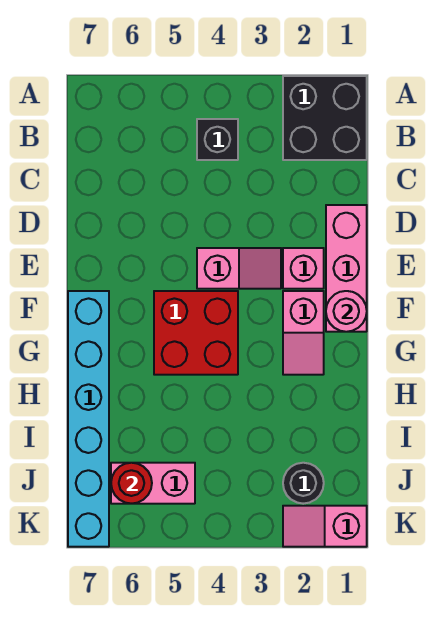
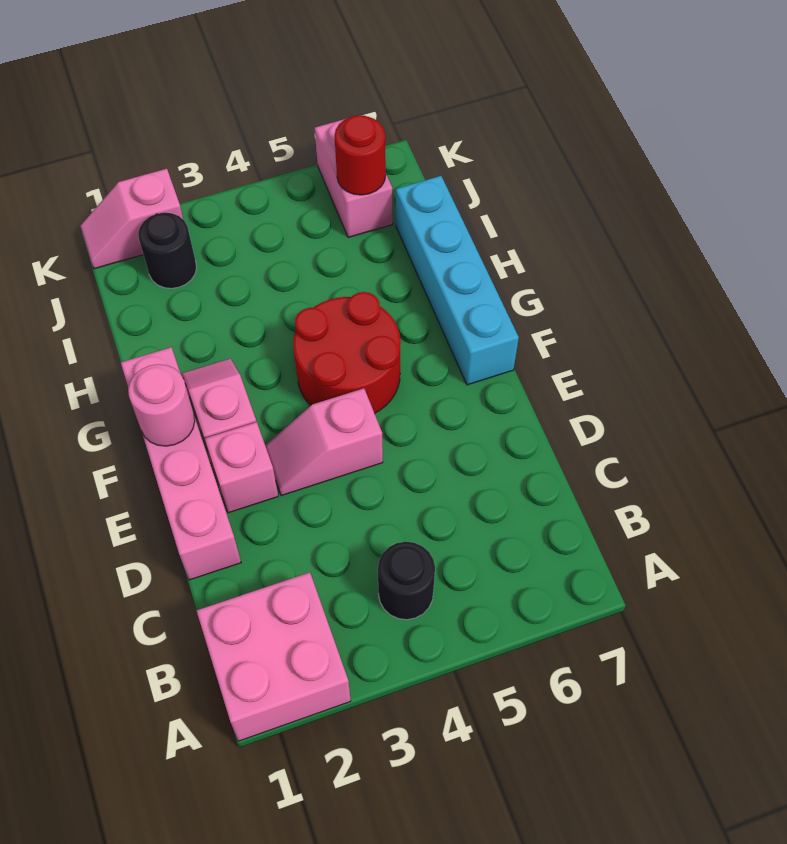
black brick A1:B2 level 1 -> pink brick A1:B2 level 1
black brick B4 level 1 -> black round brick B4 level 1
pink brick D1:F1 level 1 -> pink brick D1:G1 level 1
red brick F4:G5 level 1 -> red round brick F4:G5 level 1
cyan brick F7:K7 level 1 -> cyan brick F7:I7 level 1
pink brick J5:J6 level 1 -> pink brick J6:K6 level 1
pink slope K1:K2 level 1 top 1 -> pink slope K1:K2 level 1 top 2

